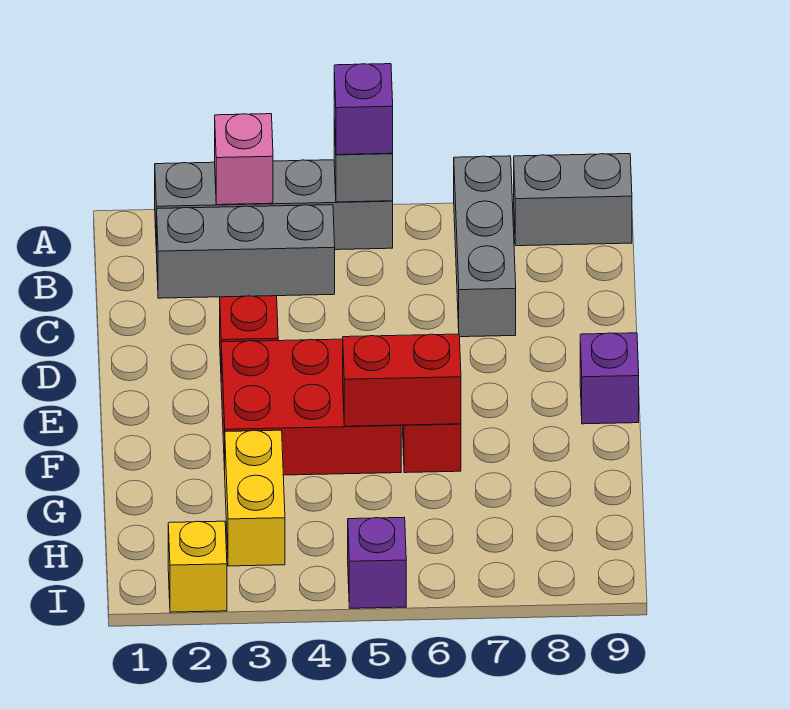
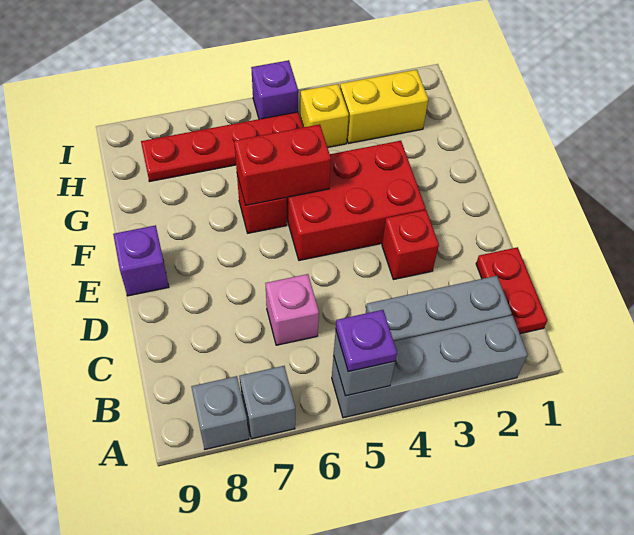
pink brick A3 level 2 -> pink brick C6 level 1
purple brick A5 level 3 -> purple plate A5 level 3
grey brick A7:C7 level 1 -> grey brick A7 level 1
grey brick A8:A9 level 1 -> grey brick A8 level 1
none -> red plate B1:C1 level 1
yellow brick G3:H3 level 1 -> yellow brick H2:H3 level 1
none -> red plate H5:H8 level 1
yellow brick I2 level 1 -> yellow brick H4 level 1

